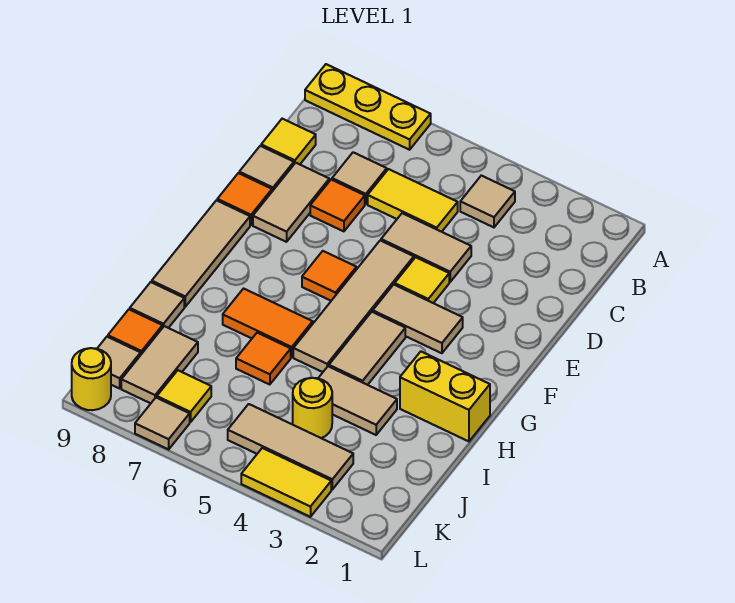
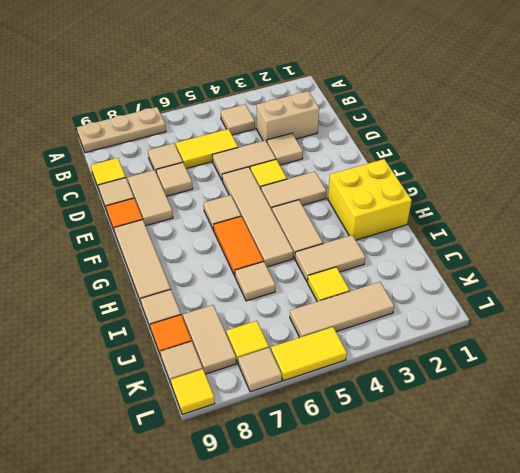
yellow plate A7:A9 level 1 -> tan plate A7:A9 level 1
none -> tan brick C2:C3 level 1
none -> tan tile D3 level 1
orange tile D7 level 1 -> tan tile D7 level 1
orange tile F6 level 1 -> tan tile F6 level 1
yellow brick H1:H2 level 1 -> yellow brick G1:H2 level 1
orange tile H6:H7 level 1 -> orange tile G6:H6 level 1
orange tile I6 level 1 -> tan tile I6 level 1
yellow round brick J4 level 1 -> yellow tile J4 level 1
yellow tile L3:L4 level 1 -> yellow tile L5:L6 level 1
yellow round brick L9 level 1 -> yellow tile L9 level 1

